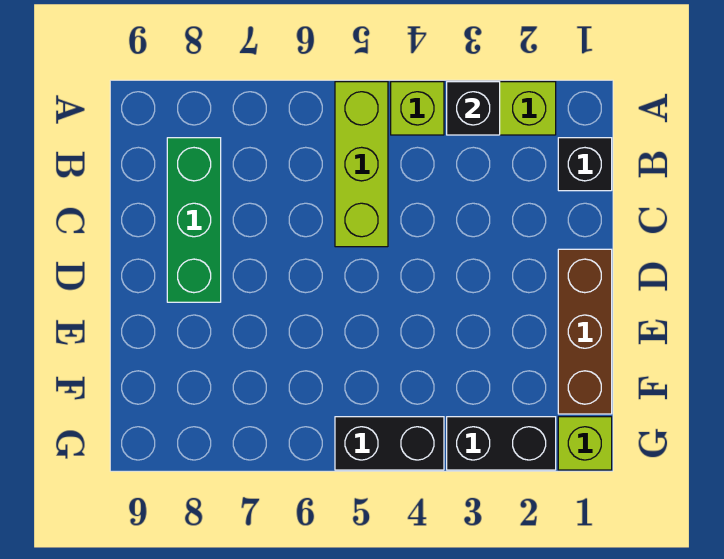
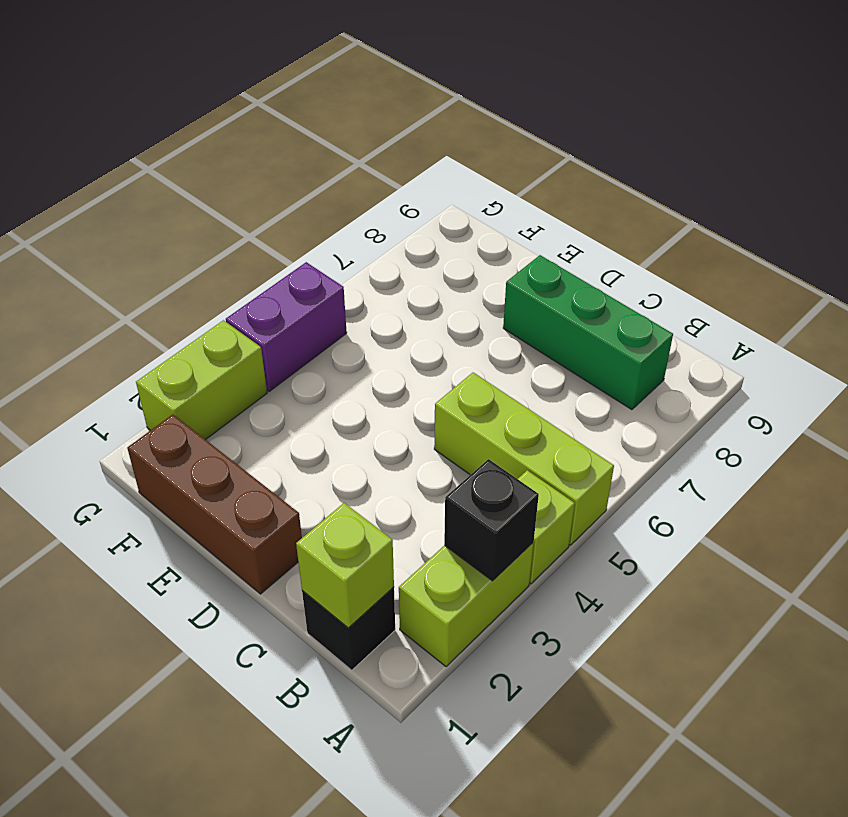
lime brick G1 level 1 -> lime brick B1 level 2
black brick G2:G3 level 1 -> lime brick G2:G3 level 1
black brick G4:G5 level 1 -> purple brick G4:G5 level 1

